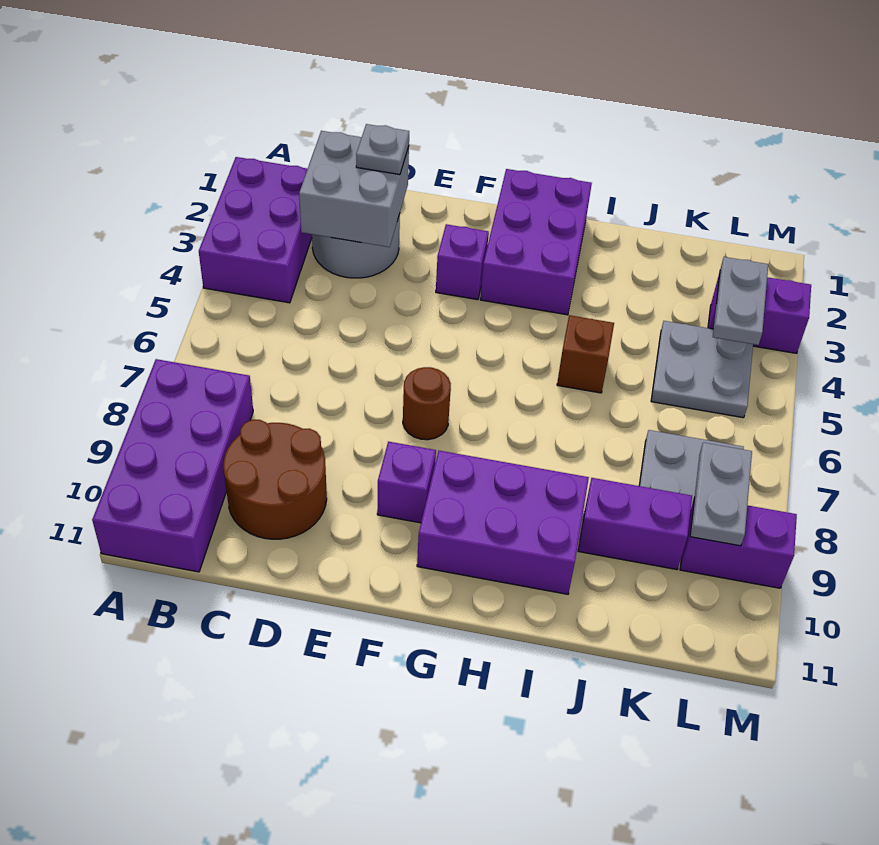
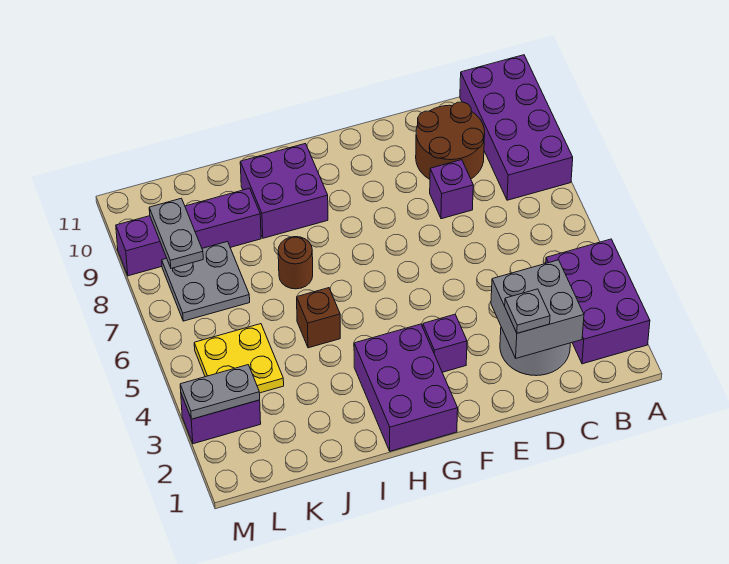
brown round brick F7 level 1 -> brown round brick I7 level 1
purple brick F9 level 1 -> purple brick D8 level 1
purple brick G9:I10 level 1 -> purple brick H9:I10 level 1
grey plate K4:L5 level 1 -> yellow plate K4:L5 level 1
grey plate L3:L4 level 2 -> grey plate L3:M3 level 2

